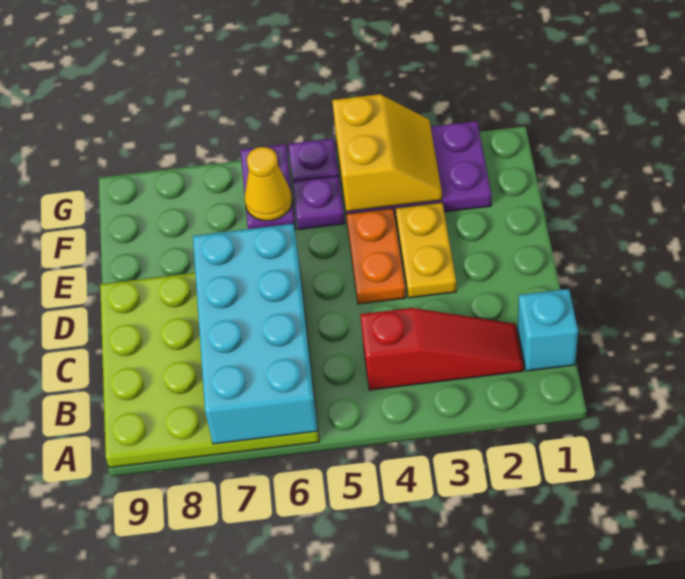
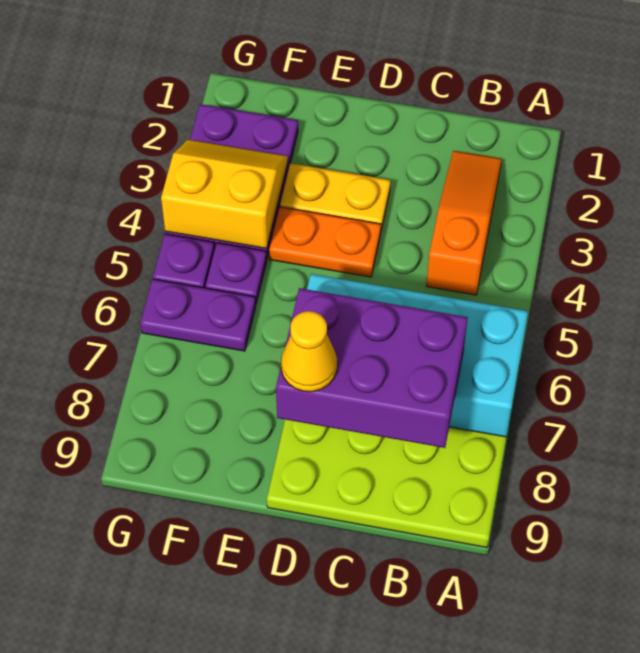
cyan brick B1 level 1 -> none
red slope B2:B4 level 1 top 4 -> orange slope B2:B4 level 1 top 4
none -> purple brick B7:D8 level 3
yellow cone F6 level 2 -> yellow cone D8 level 4

